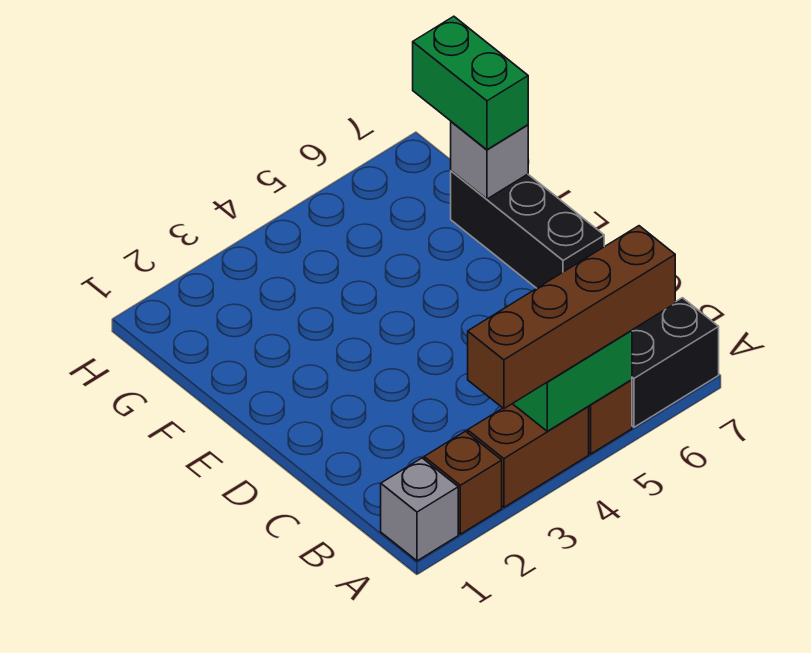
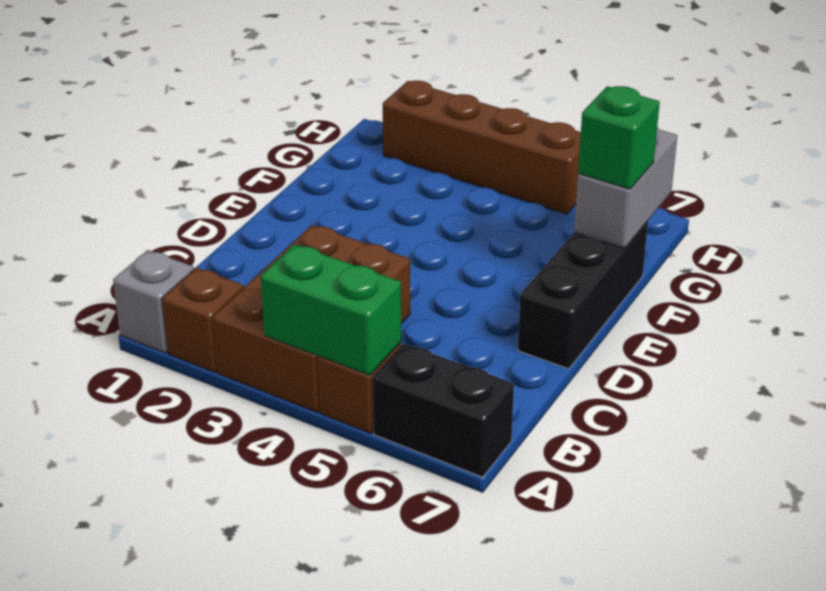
brown brick A3:A4 level 1 -> brown brick A3:C4 level 1
brown brick A3:A6 level 3 -> brown brick H2:H5 level 1
grey brick F7 level 2 -> grey brick F7:G7 level 2
green brick F7:G7 level 3 -> green brick F7 level 3

